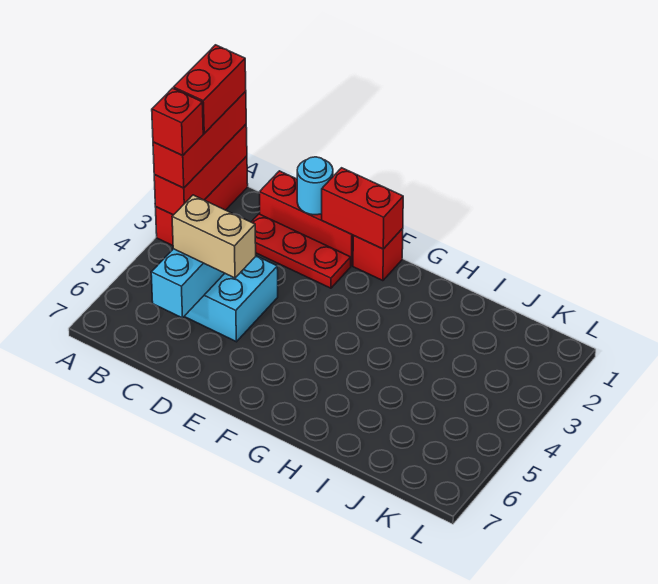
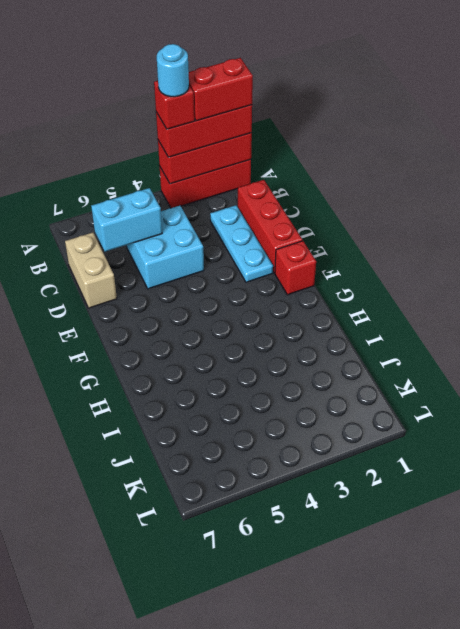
red plate C2:E2 level 1 -> cyan plate C2:E2 level 1
tan brick C5:D5 level 3 -> tan brick C7:D7 level 1
cyan round brick D1 level 2 -> cyan round brick A3 level 5
red brick E1:F1 level 2 -> none

